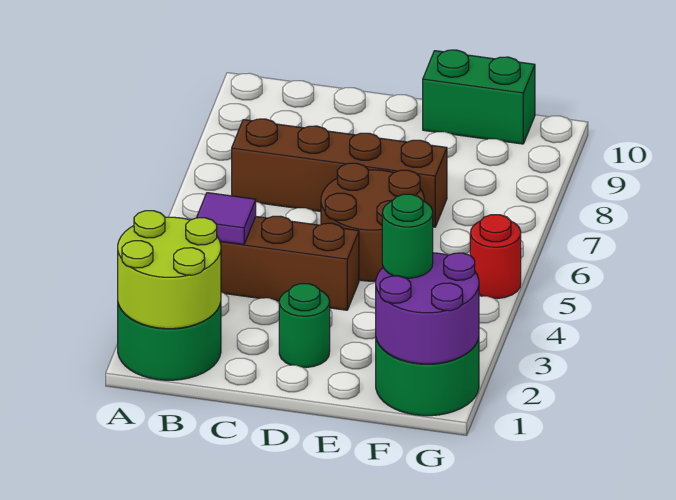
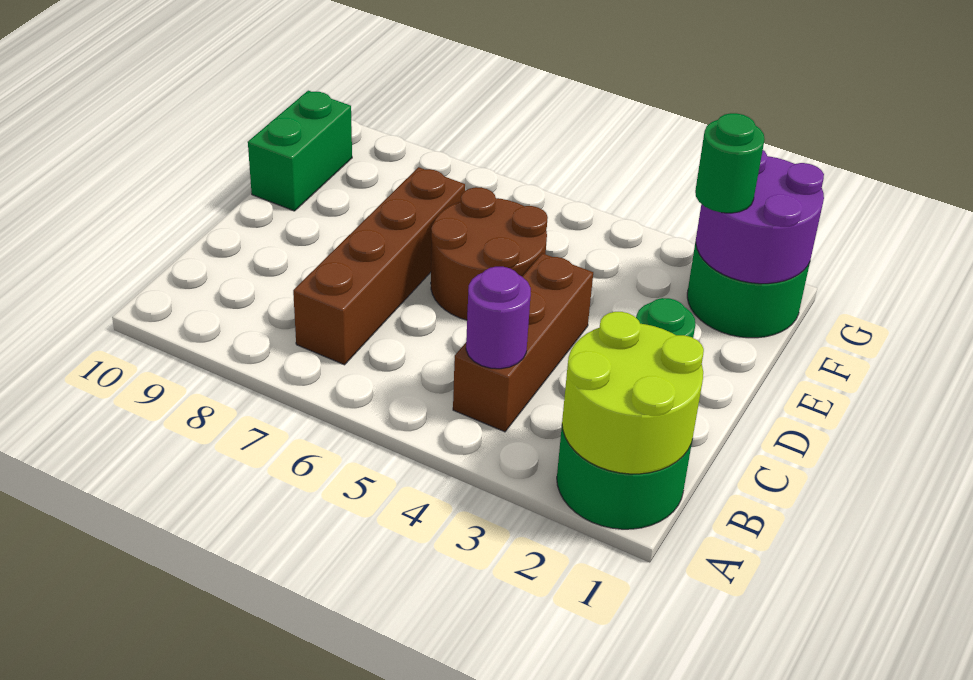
purple tile B4 level 2 -> purple round brick B4 level 2
red round brick G5 level 1 -> none

